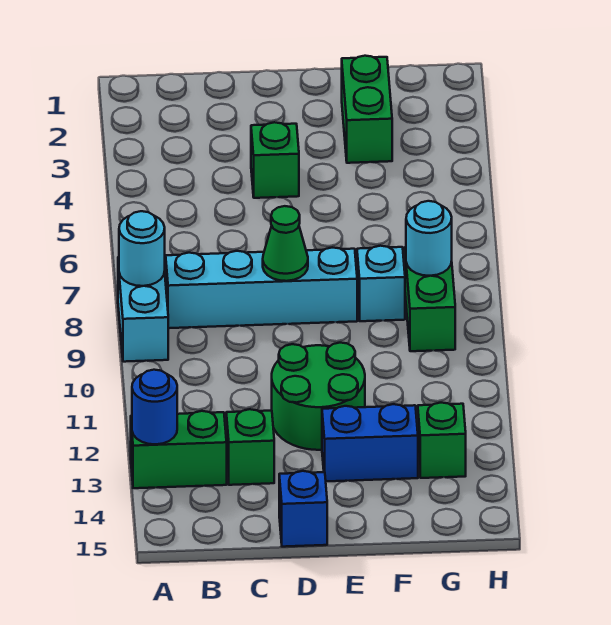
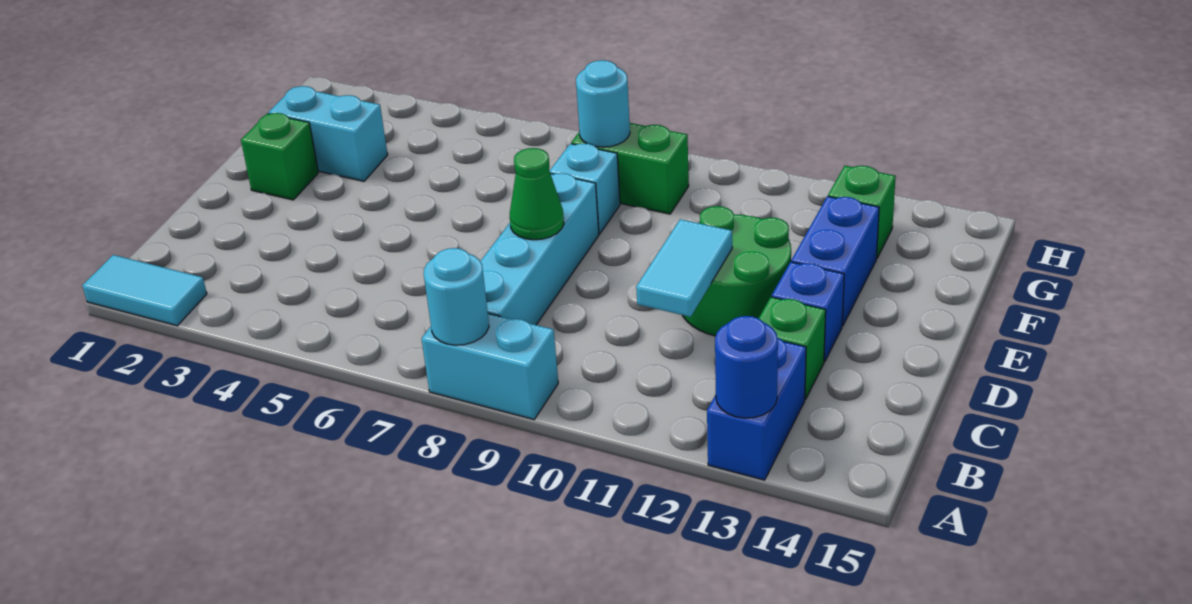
none -> cyan tile A1:A2 level 1
green brick A13:B13 level 1 -> blue brick A13:B13 level 1
none -> cyan tile C11:D11 level 2
green brick D4 level 1 -> green brick E2 level 1
blue brick D15 level 1 -> blue brick D13 level 1
green brick F2:F3 level 1 -> cyan brick F2:F3 level 1

